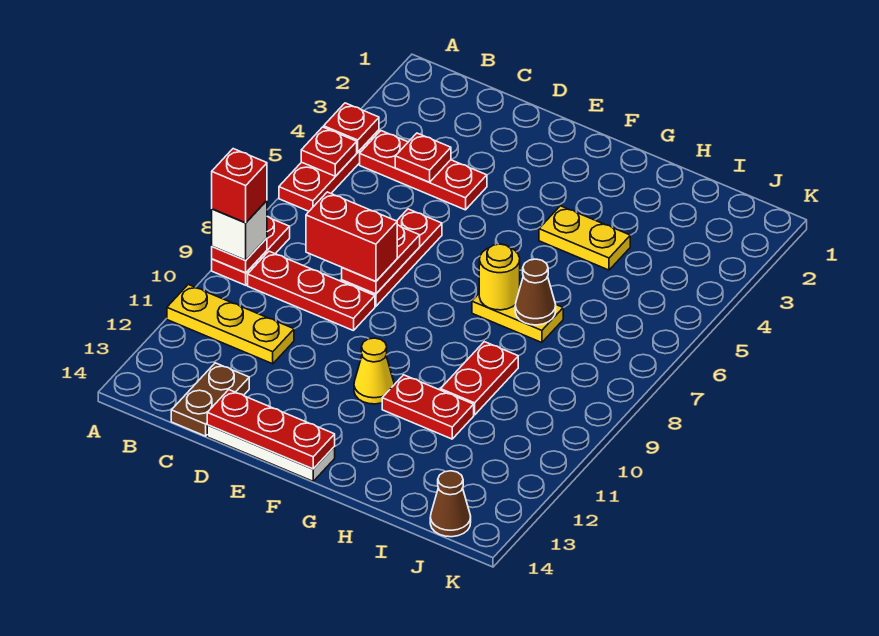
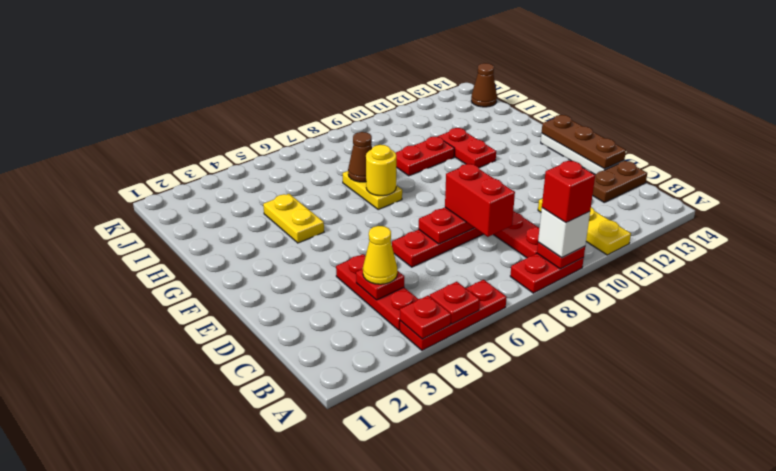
red plate D14:F14 level 2 -> brown plate D14:F14 level 2
yellow cone F11 level 1 -> yellow cone C4 level 3

